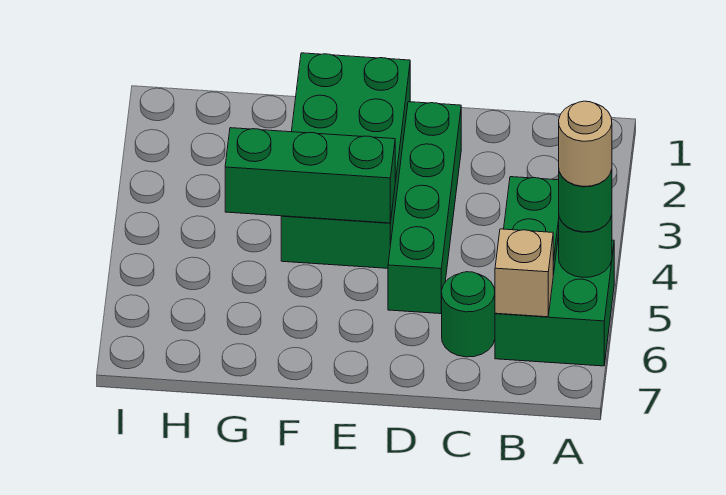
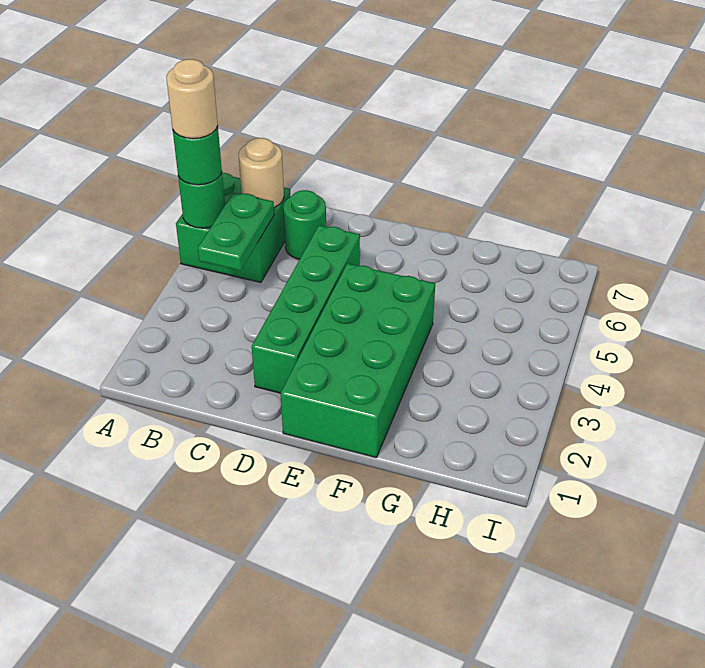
tan brick B6 level 2 -> tan round brick B6 level 2
green brick E4:G4 level 2 -> none

